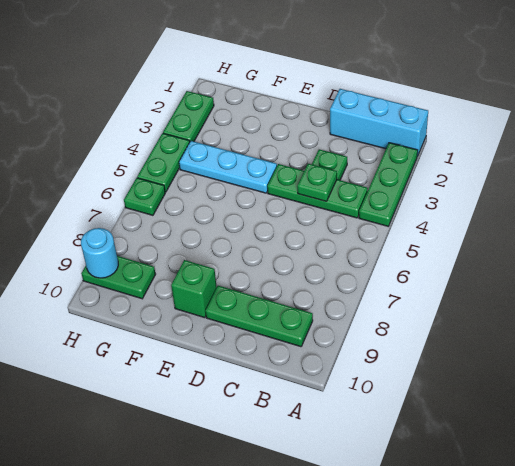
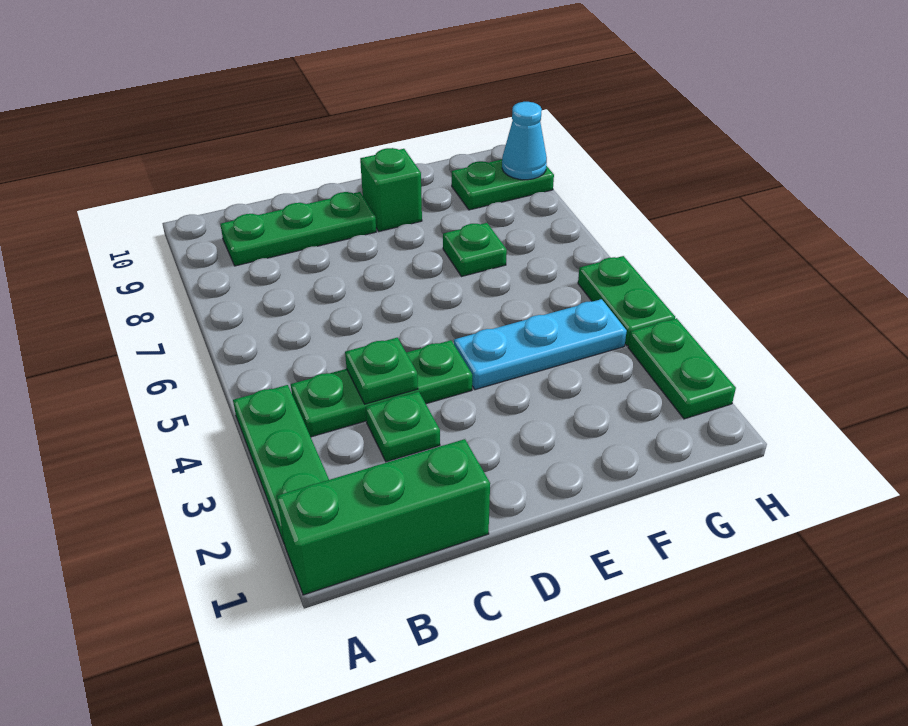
cyan brick A1:C1 level 1 -> green brick A1:C1 level 1
green plate H6 level 1 -> green plate F7 level 1
cyan round brick H9 level 2 -> cyan cone H9 level 2

